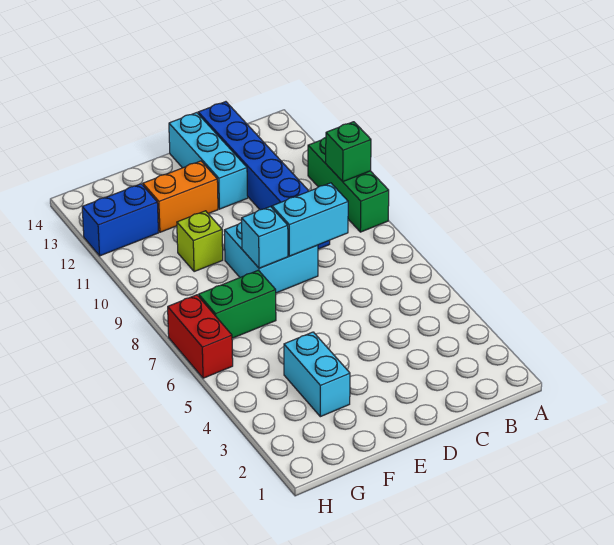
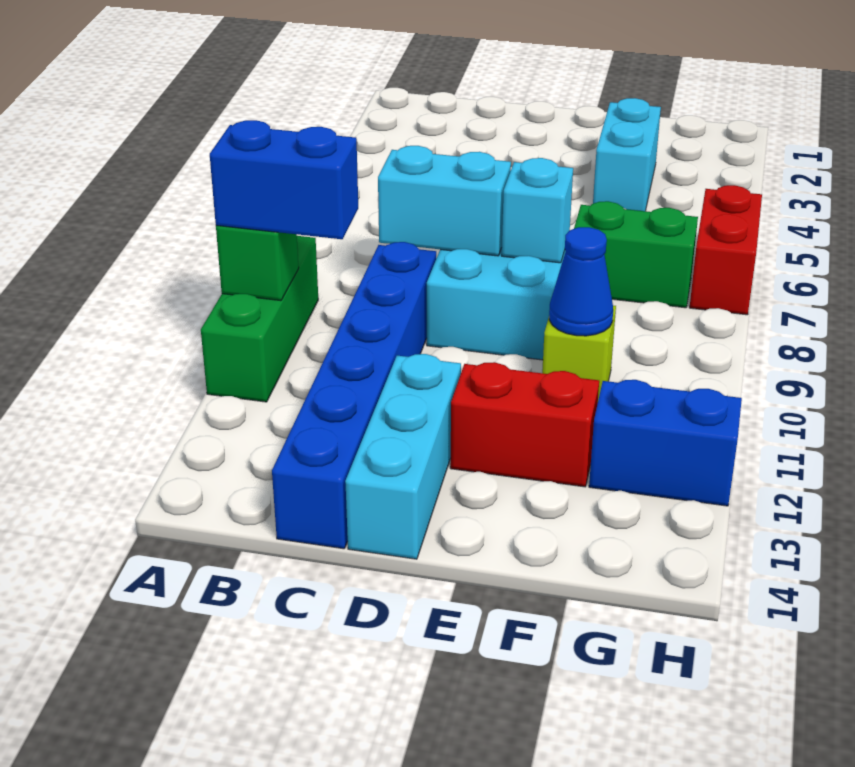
none -> blue brick A10:B10 level 3
orange brick E12:F12 level 1 -> red brick E12:F12 level 1
none -> blue cone F10 level 2

